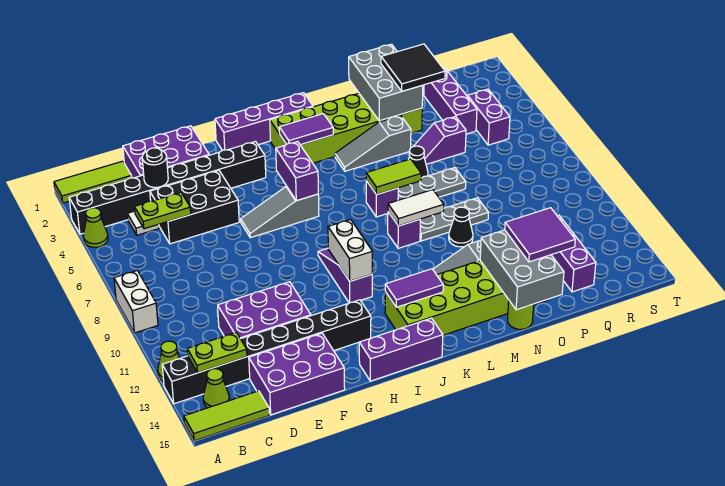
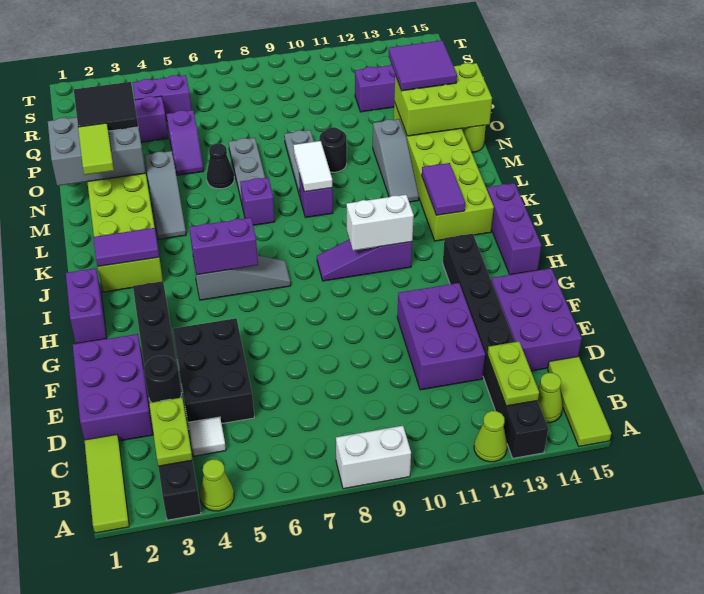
lime plate C5:D5 level 2 -> lime plate B3:C3 level 2
grey slope G6:I6 level 1 top I -> grey slope I5:I7 level 1 top 5
purple brick H1:K1 level 1 -> purple brick H1:I1 level 1
purple tile J3:K3 level 2 -> purple tile J2:J3 level 2
lime tile L7:M7 level 2 -> lime tile M2:N2 level 3
black cone N10 level 1 -> black round brick N10 level 1
grey brick N13:O15 level 2 -> lime brick N13:O15 level 2

